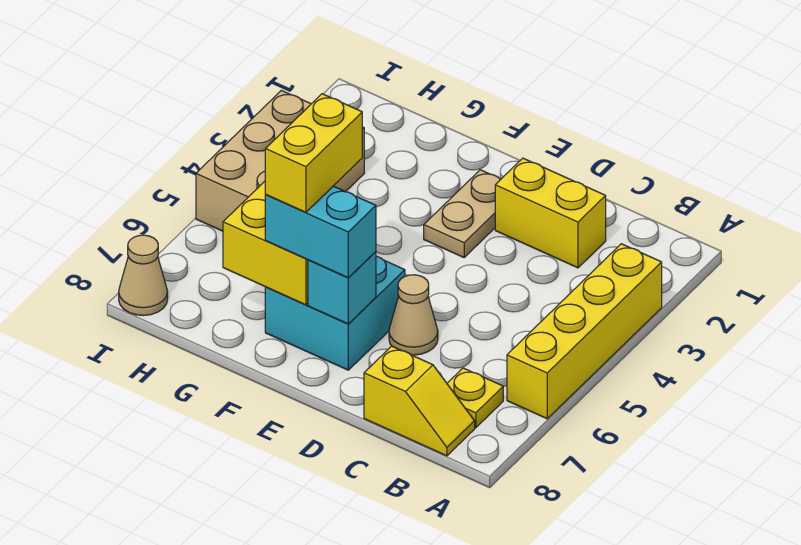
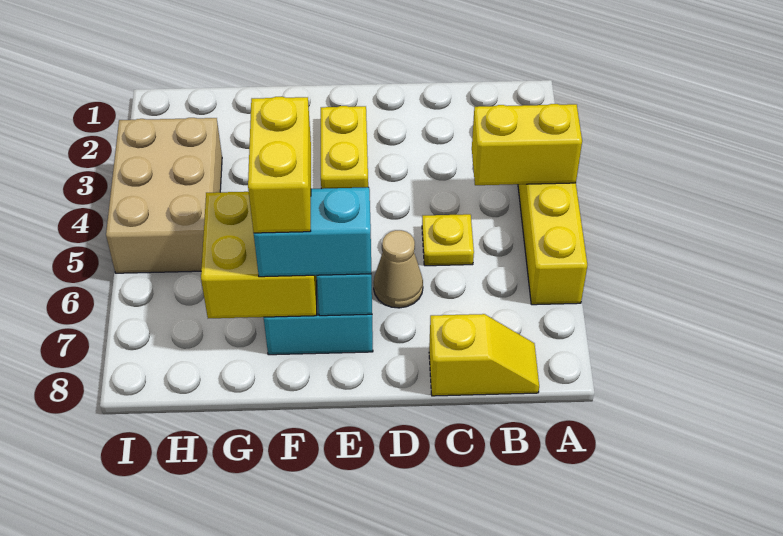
yellow plate B7 level 1 -> yellow plate C5 level 1
yellow brick C2:D2 level 1 -> yellow brick A4:B4 level 2
tan plate E2:E3 level 1 -> yellow plate E2:E3 level 1
tan cone I8 level 1 -> none

